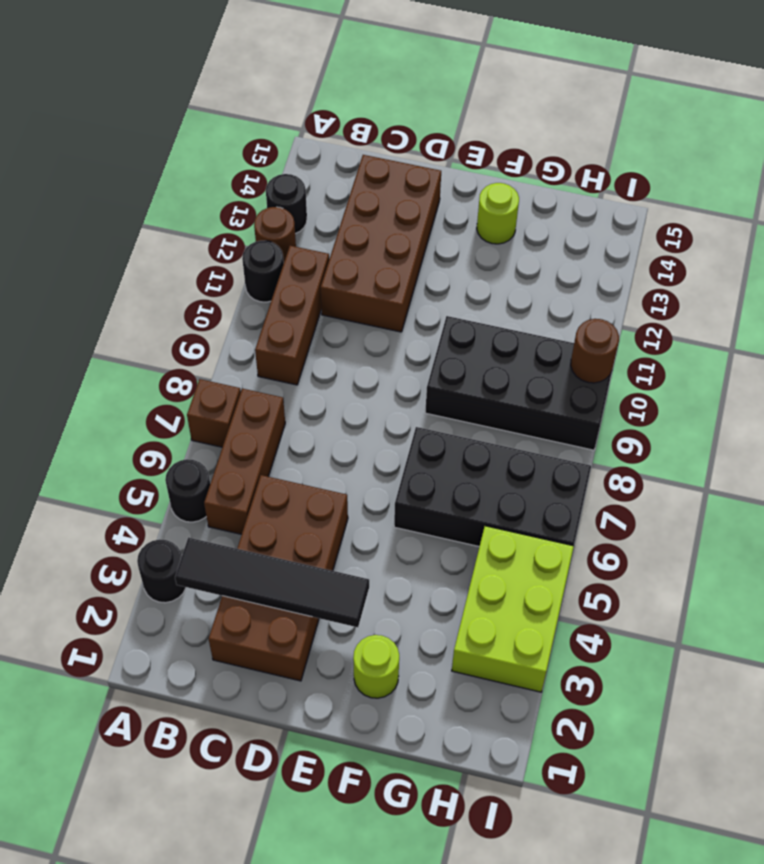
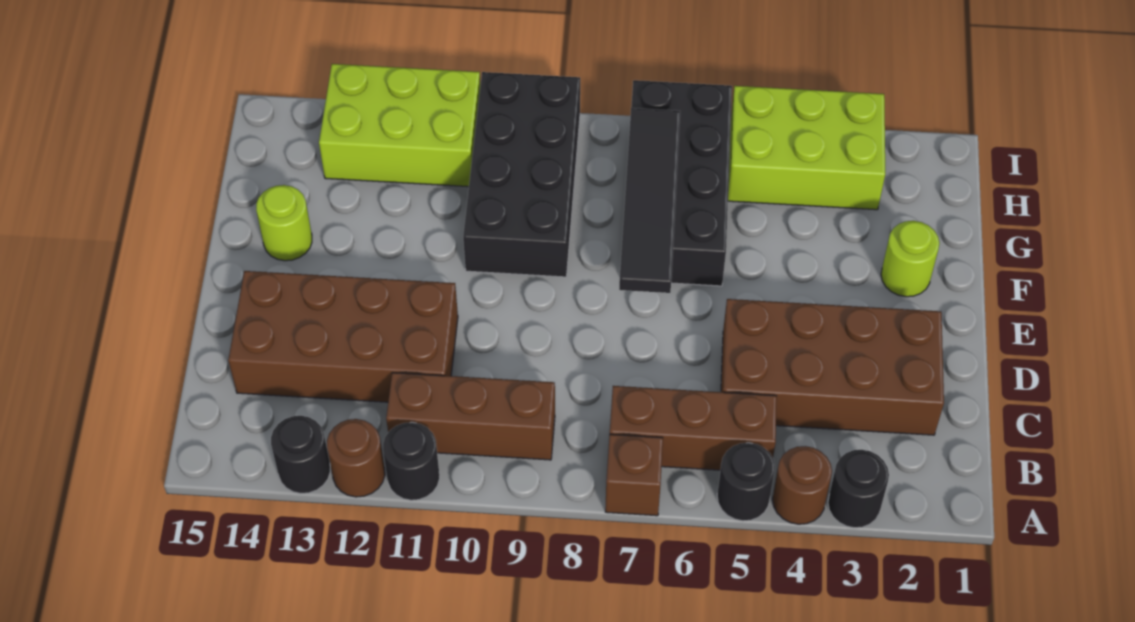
black tile B3:E3 level 2 -> black tile E7:H7 level 2
none -> lime brick H11:I13 level 1
brown round brick I10 level 2 -> brown round brick A4 level 1

